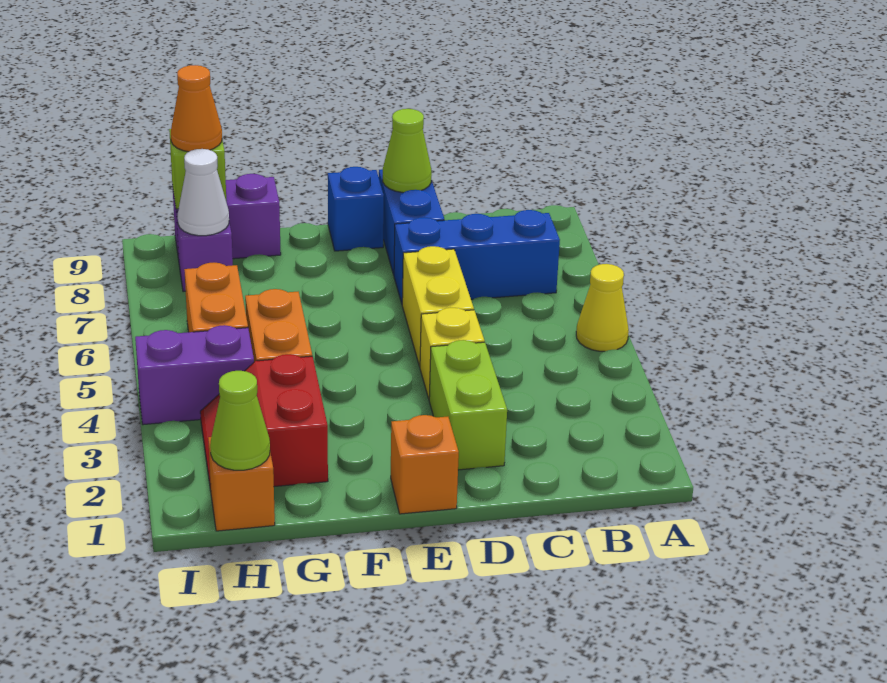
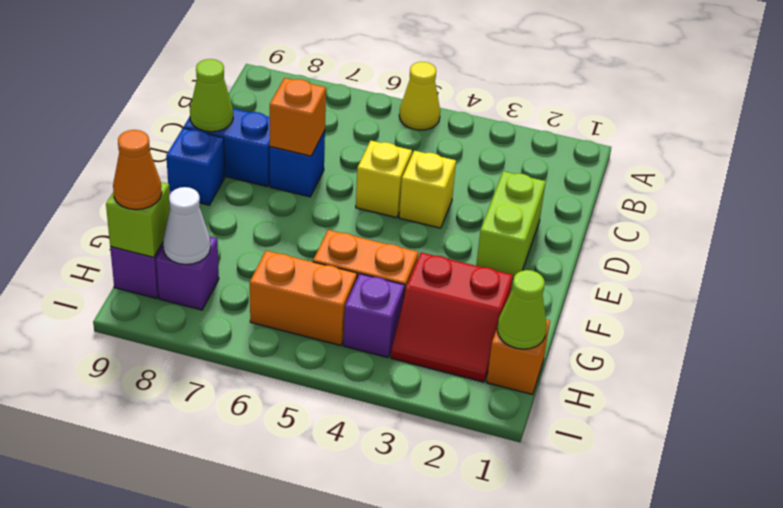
blue brick B7:D7 level 1 -> blue brick D7 level 1
lime brick D2:D3 level 1 -> lime brick D2:E2 level 1
yellow brick D5:D6 level 1 -> yellow brick D5 level 1
orange brick E1 level 1 -> orange brick D7 level 2
purple brick H4:I4 level 1 -> purple brick H4 level 1

